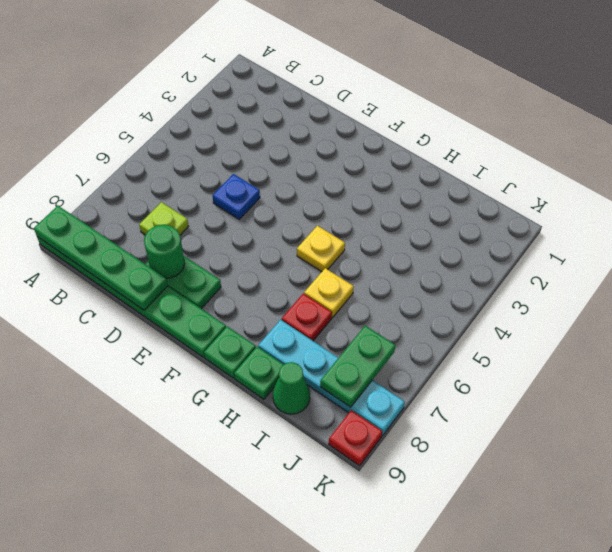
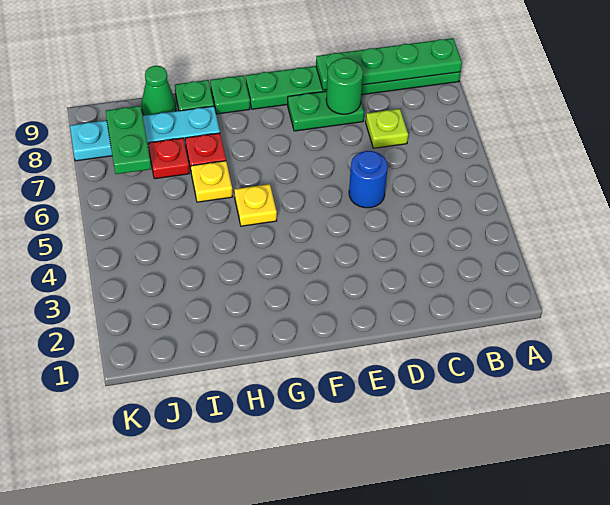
blue plate D5 level 1 -> blue round brick D5 level 1
red plate K9 level 1 -> red plate I7 level 1

